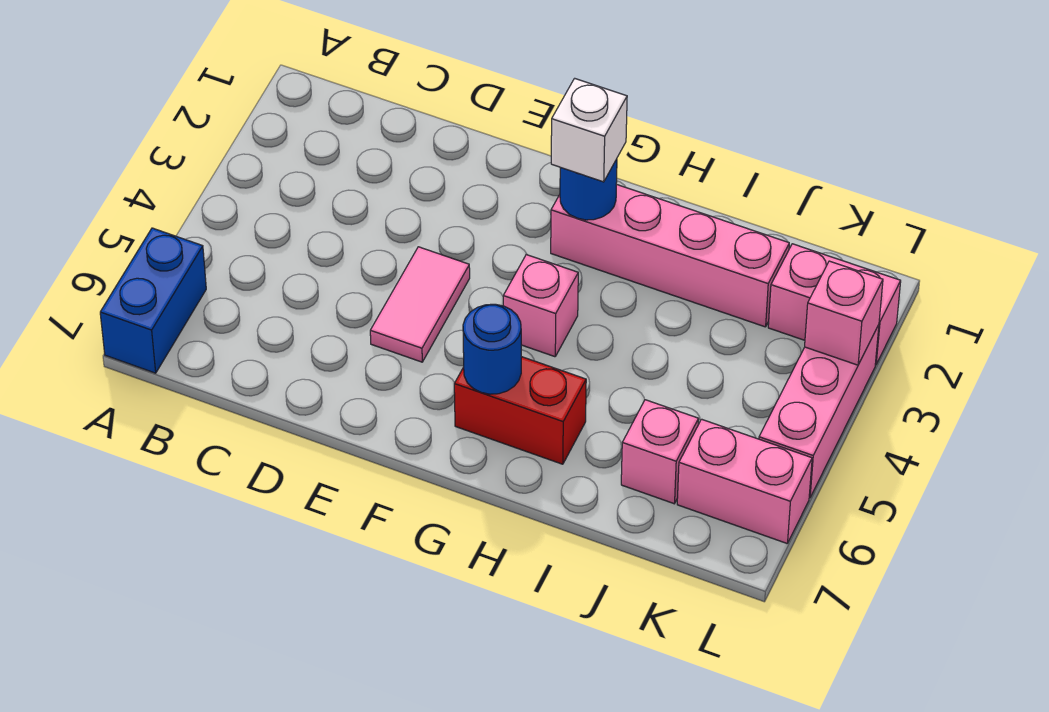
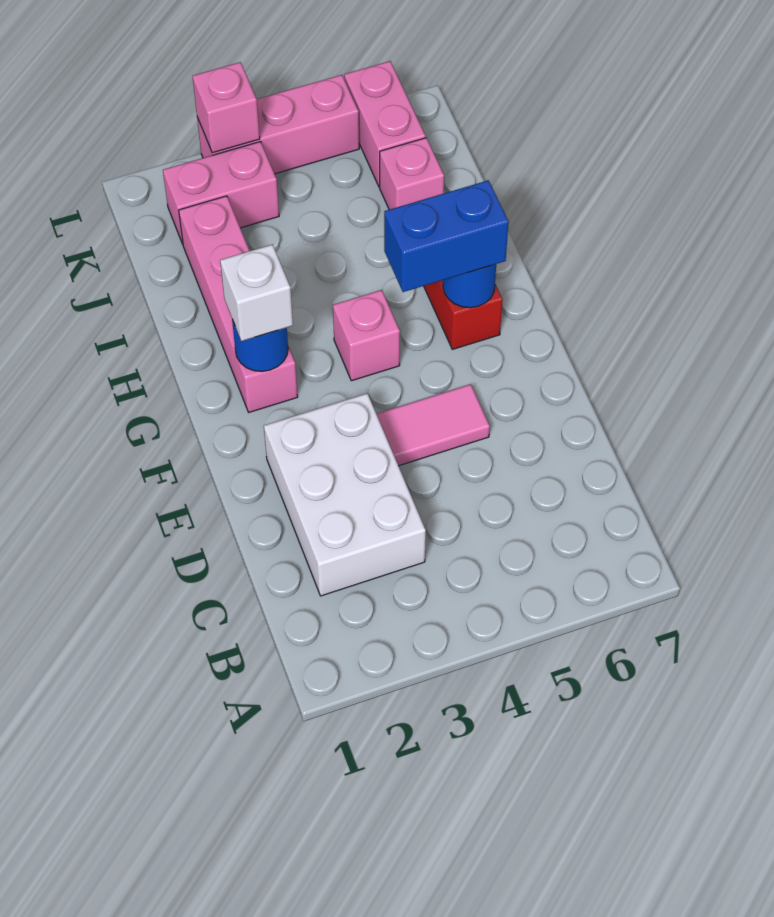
blue brick A6:A7 level 1 -> blue brick G5:G6 level 3
none -> white brick C2:E3 level 1
pink brick K2:L2 level 1 -> pink brick K2:K3 level 1

